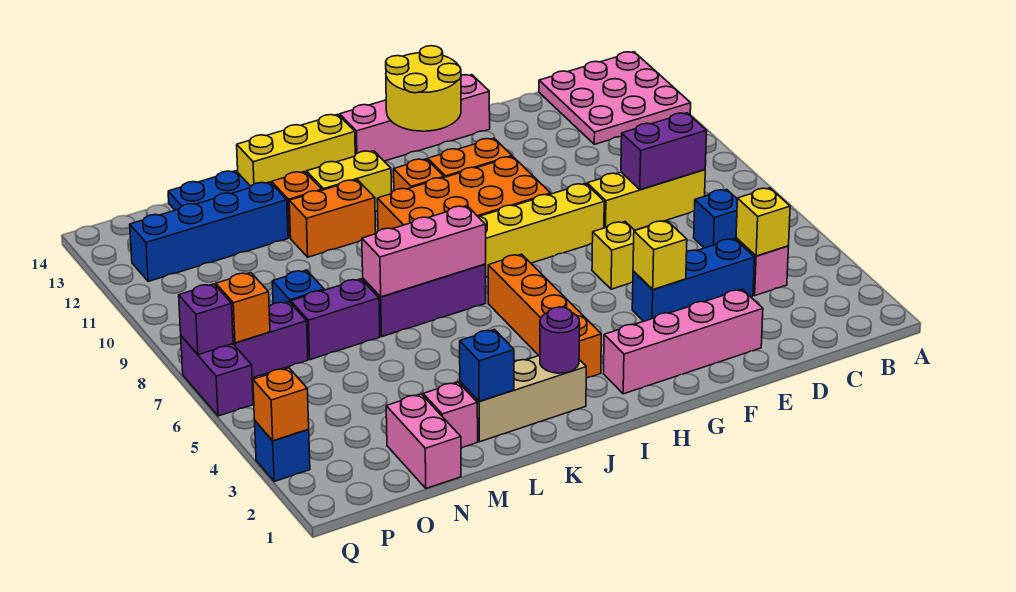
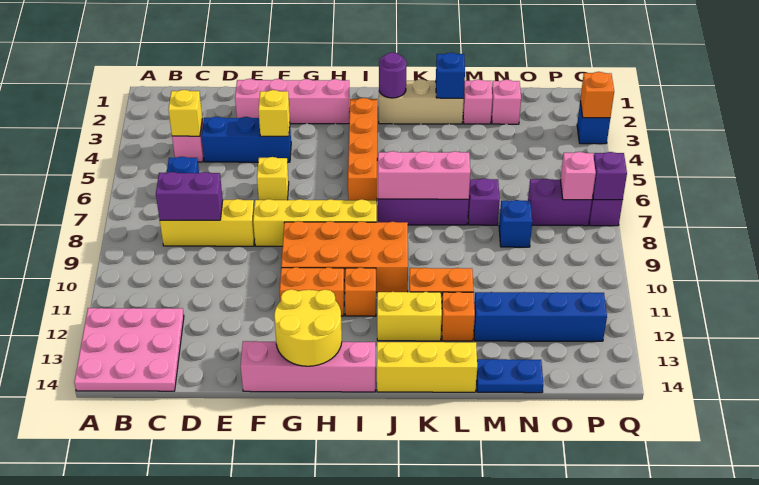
purple brick M7:N7 level 1 -> purple brick M7 level 1
pink brick N1:N2 level 1 -> pink brick N2 level 1
orange brick P7 level 2 -> pink brick P7 level 2

